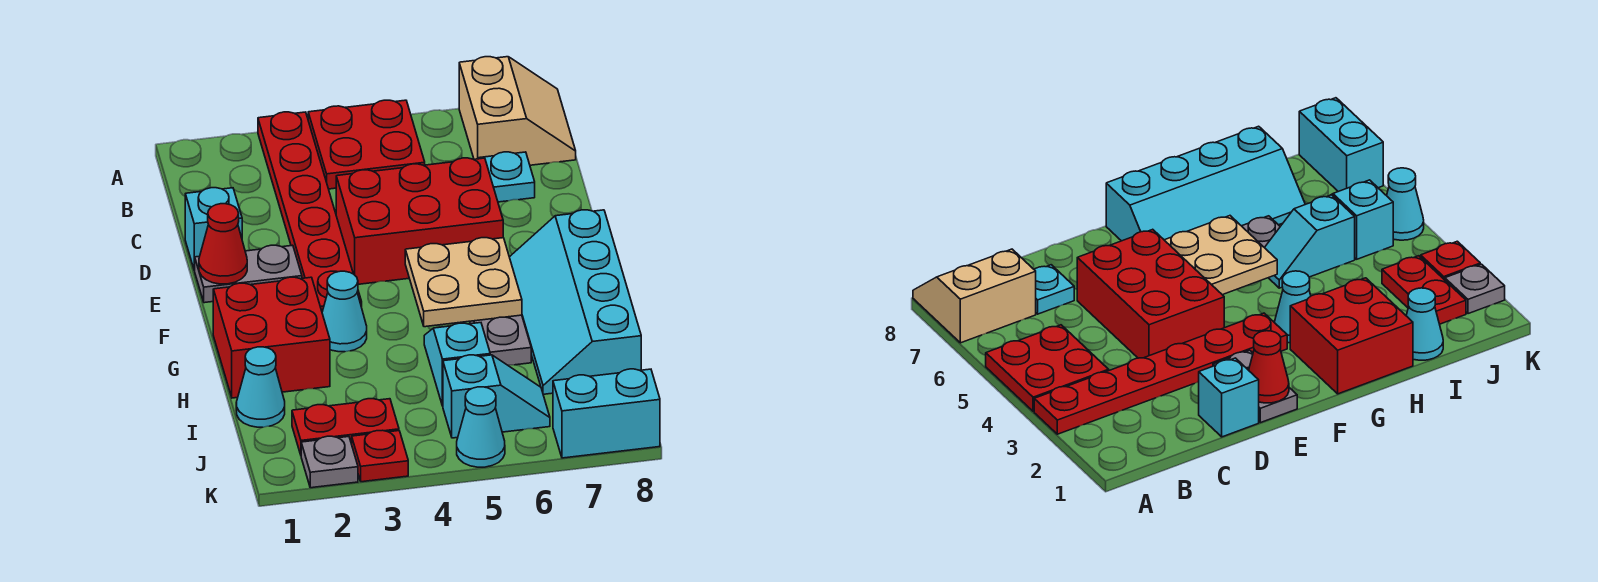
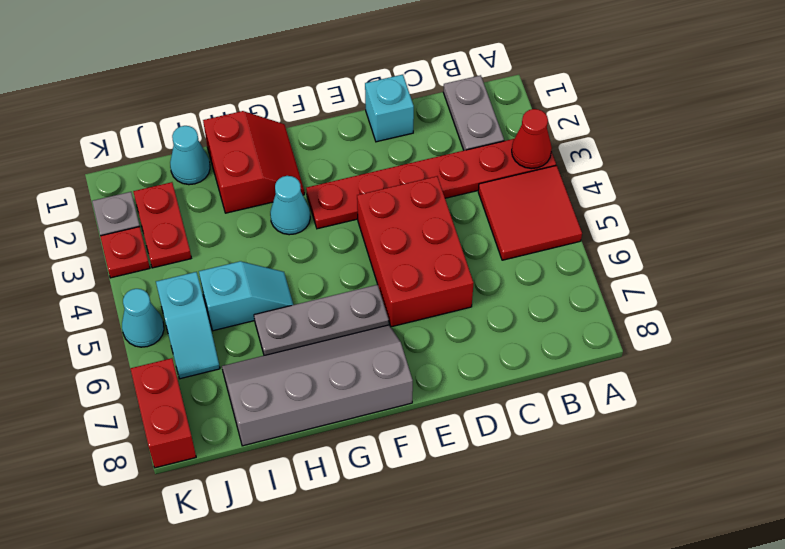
red plate A4:B5 level 1 -> red tile A4:B5 level 1
tan slope A7:B8 level 1 top 7 -> none
cyan plate C7 level 1 -> none
grey plate E1:E2 level 1 -> grey plate B1:B2 level 1
red cone E1 level 2 -> red cone A3 level 2
tan plate F5:G6 level 2 -> none
cyan slope F7:I8 level 1 top 8 -> grey slope F7:I8 level 1 top 8
red brick G1:H2 level 1 -> red slope G1:H2 level 1 top H
cyan brick K7:K8 level 1 -> red brick K7:K8 level 1

